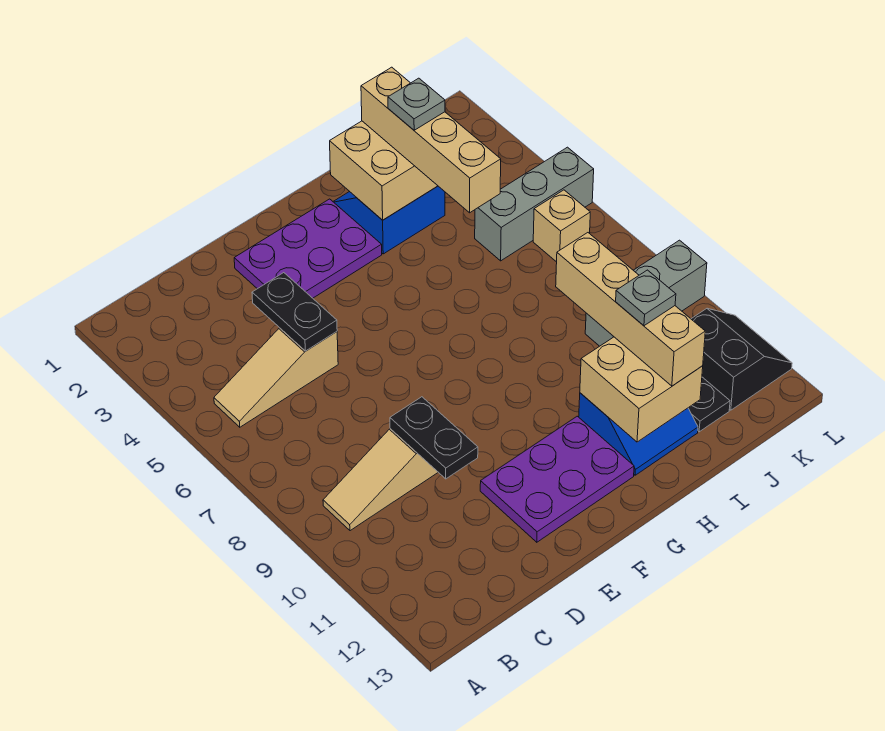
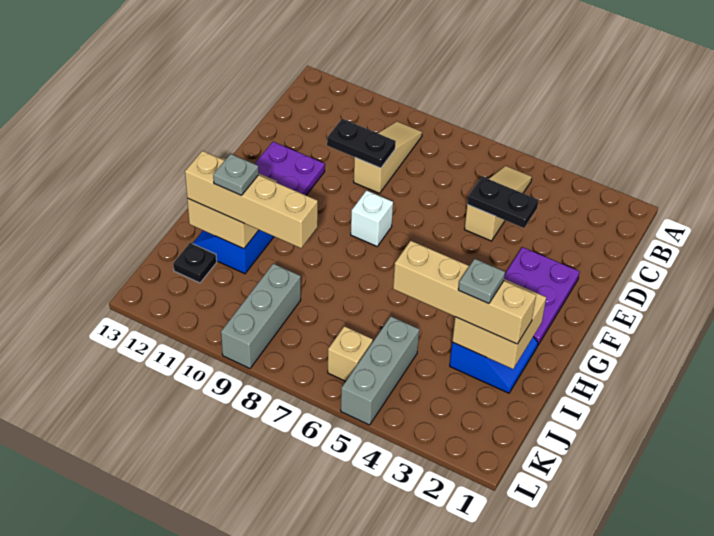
none -> white brick F8 level 1
black slope K11:L12 level 1 top K -> none

